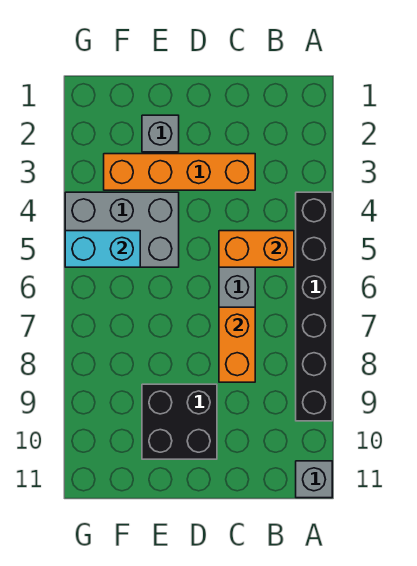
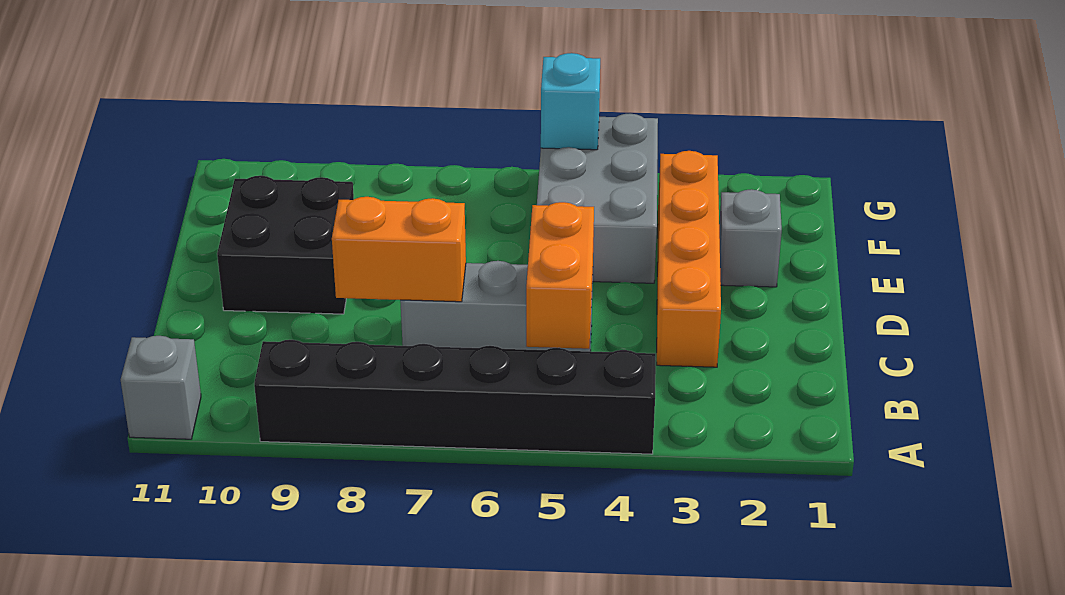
cyan brick F5:G5 level 2 -> cyan brick G5 level 2

